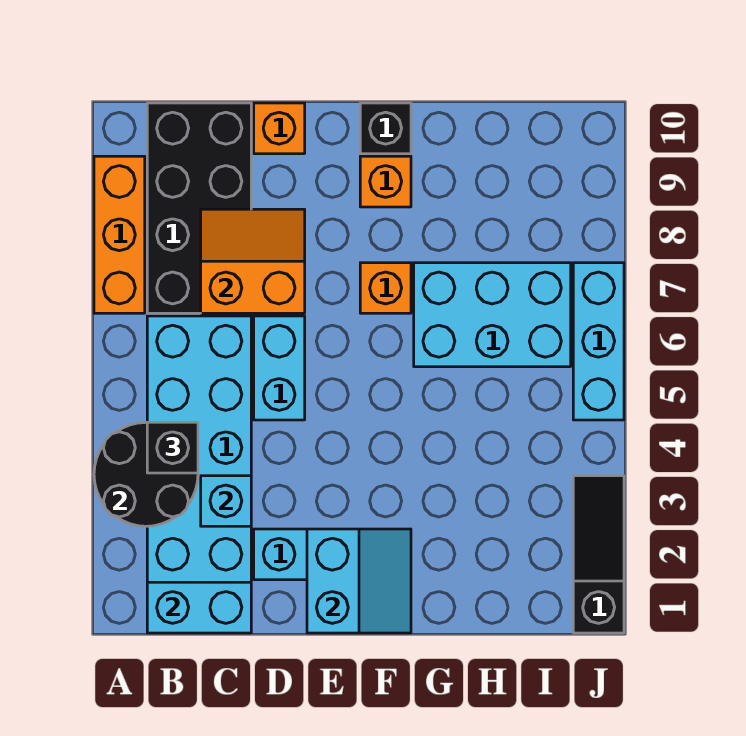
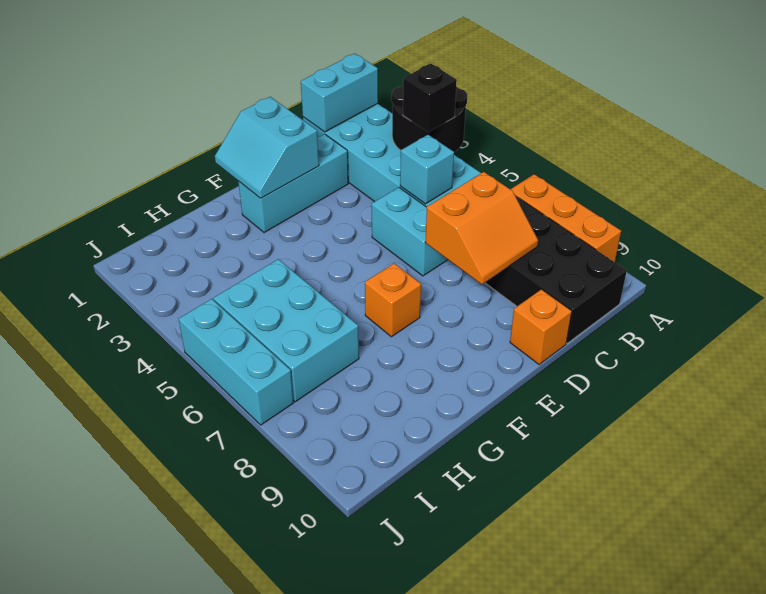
cyan brick C3 level 2 -> cyan brick C5 level 2
orange brick F9 level 1 -> none
black brick F10 level 1 -> none
cyan brick G6:I7 level 1 -> cyan brick H5:I7 level 1
black slope J1:J3 level 1 top 1 -> none

